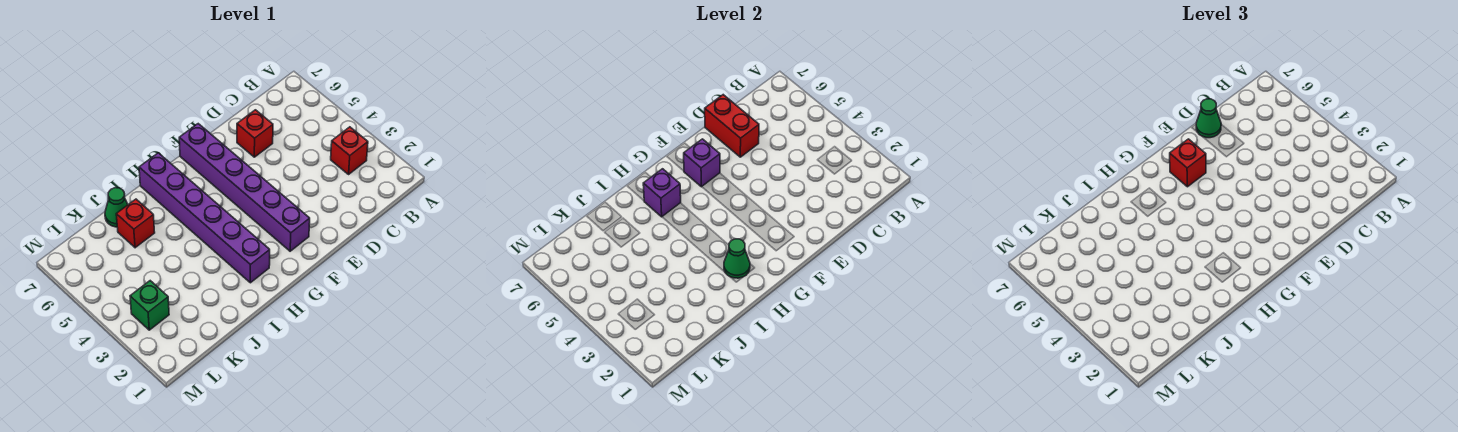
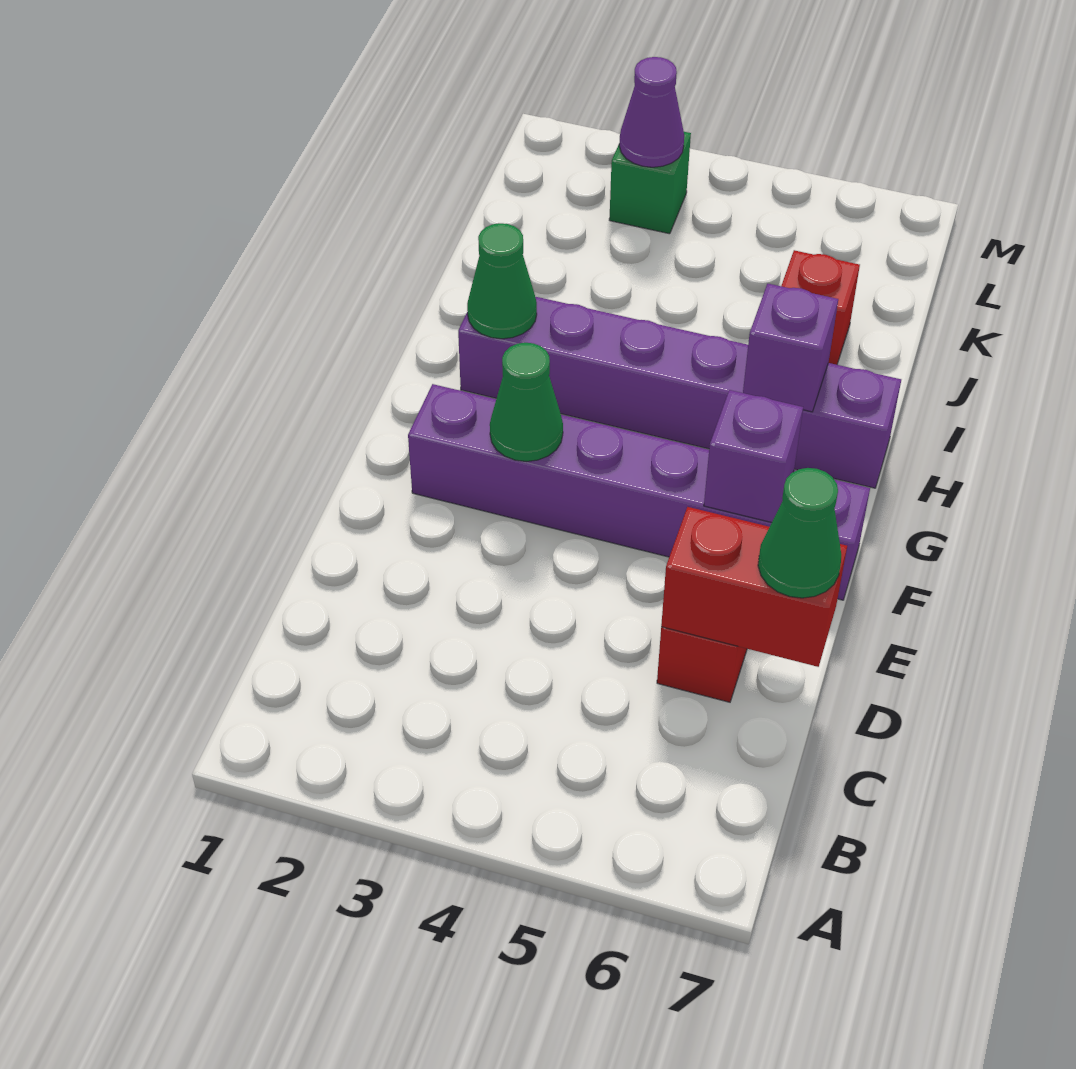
red brick B3 level 1 -> none
red brick F6 level 3 -> none
green cone J7 level 1 -> green cone F3 level 2
none -> purple cone L3 level 2

